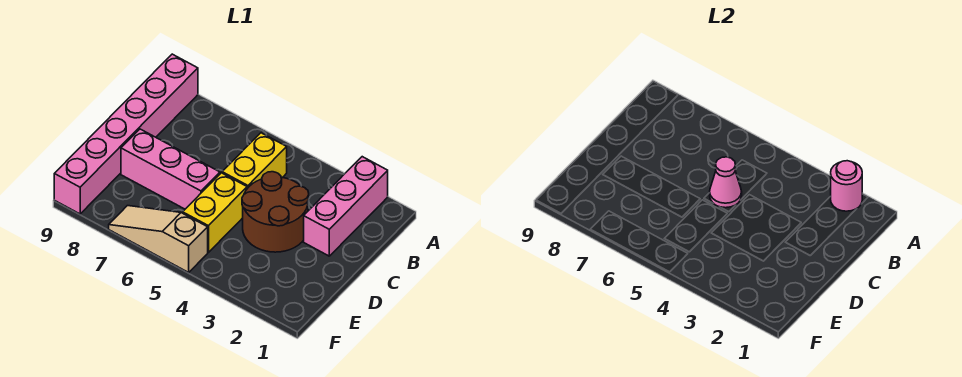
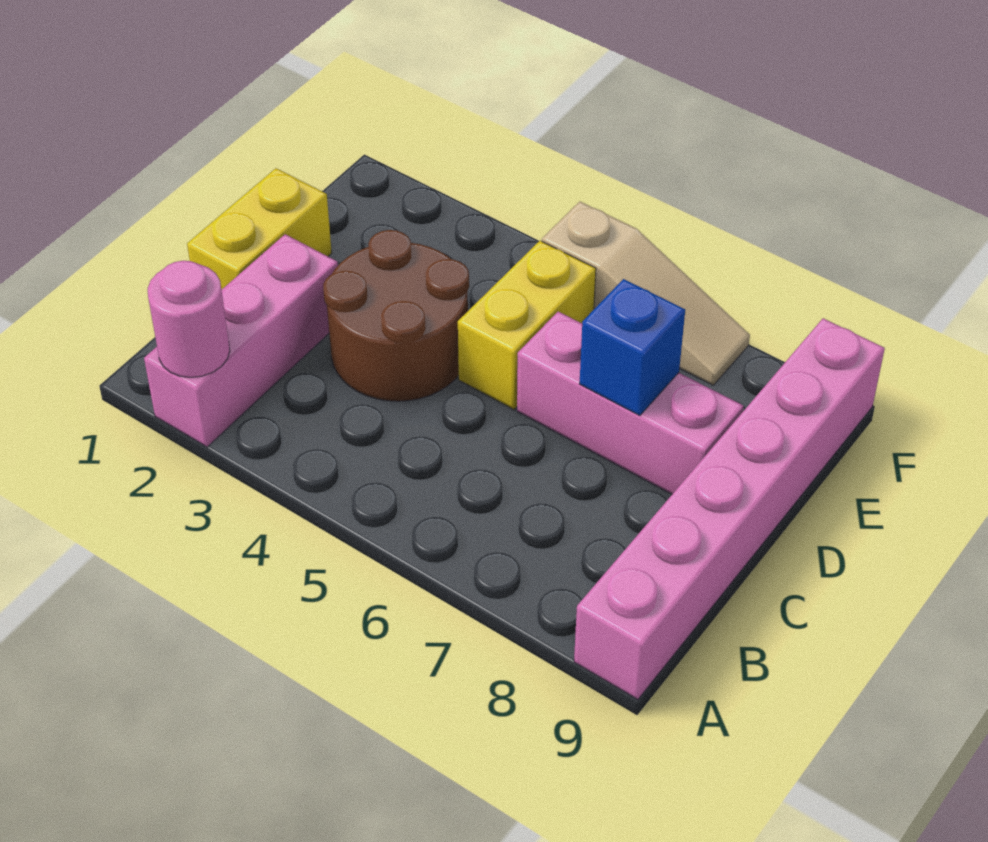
yellow brick B5:C5 level 1 -> yellow brick C1:D1 level 1
pink cone C5 level 2 -> none
none -> blue brick D7 level 2

